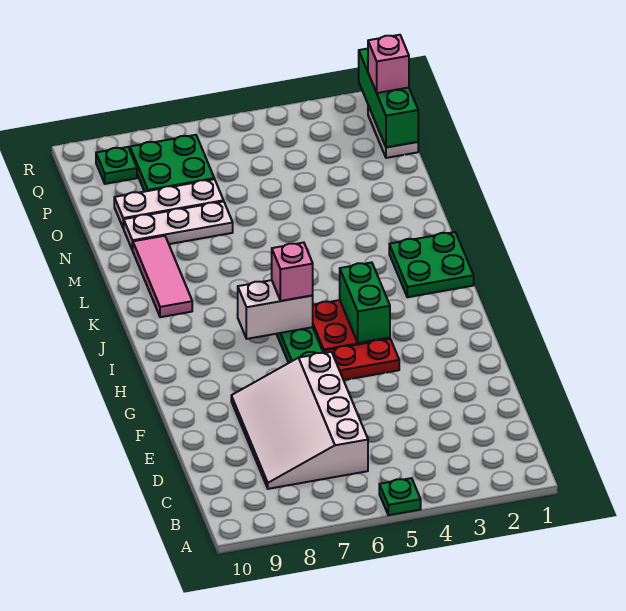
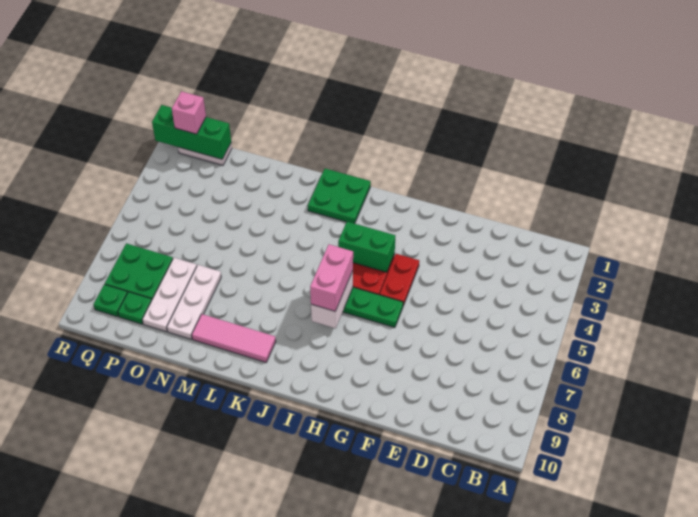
green plate A5 level 1 -> green plate P9 level 1
white slope C6:F8 level 1 top 6 -> none
pink brick I6 level 3 -> pink brick I6:I7 level 3

